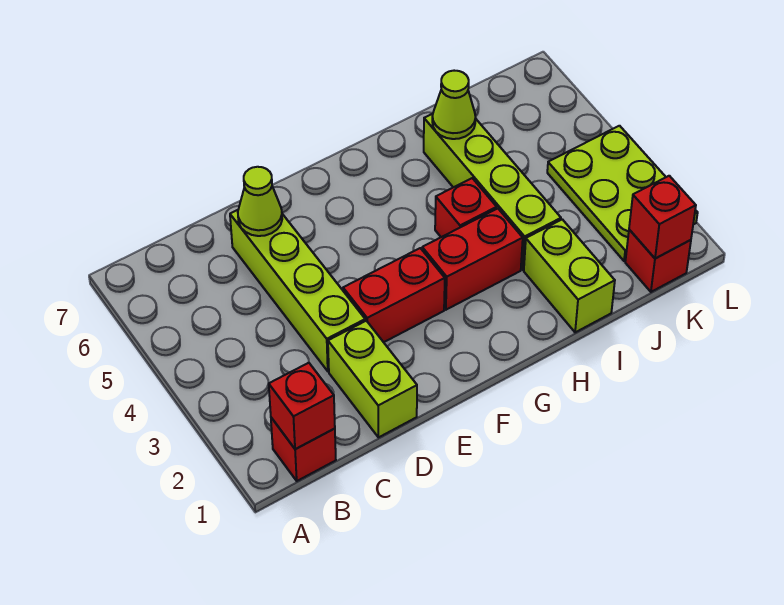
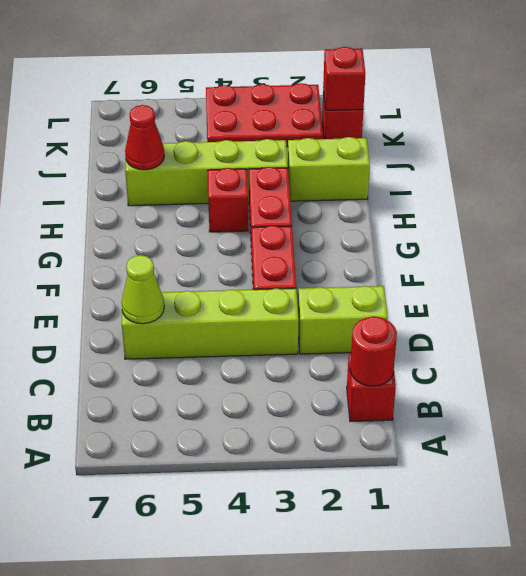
red brick B1 level 2 -> red round brick B1 level 2
lime cone I6 level 2 -> red cone I6 level 2
lime plate K2:L4 level 1 -> red plate K2:L4 level 1

